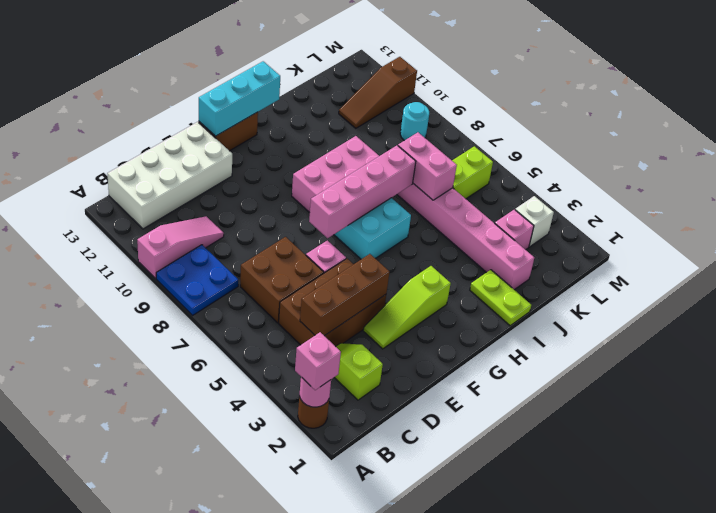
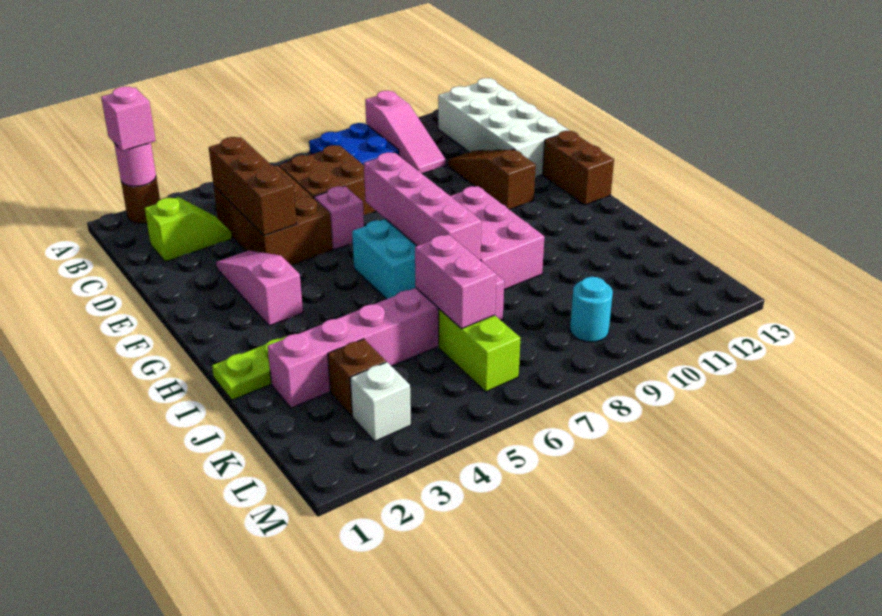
lime slope E3:G3 level 1 top G -> pink slope E3:G3 level 1 top G
cyan brick F13:H13 level 2 -> none
pink brick J6:J7 level 2 -> pink brick J6:K6 level 2
pink brick K3 level 1 -> brown brick K3 level 1
brown slope K11:M11 level 1 top M -> brown slope D11:F11 level 1 top F

